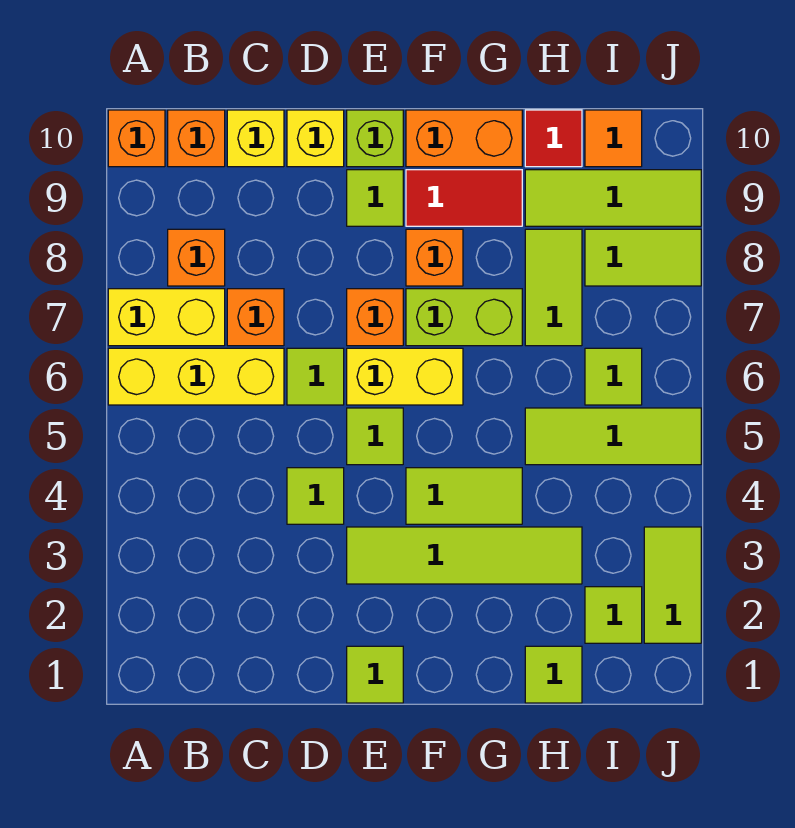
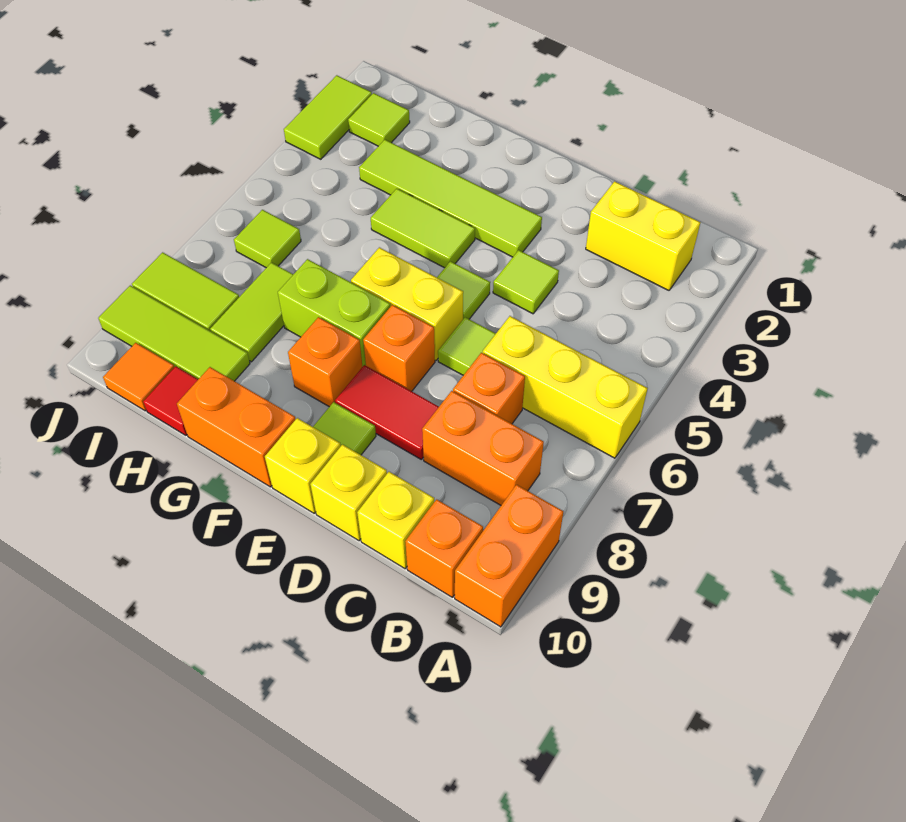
yellow brick A7:B7 level 1 -> yellow brick B2:C2 level 1
orange brick A10 level 1 -> orange brick A9:A10 level 1
orange brick B8 level 1 -> orange brick B8:C8 level 1
lime tile E1 level 1 -> none
lime brick E10 level 1 -> yellow brick E10 level 1
red tile F9:G9 level 1 -> red tile D8:E8 level 1
lime tile H1 level 1 -> none
lime tile H5:J5 level 1 -> none

